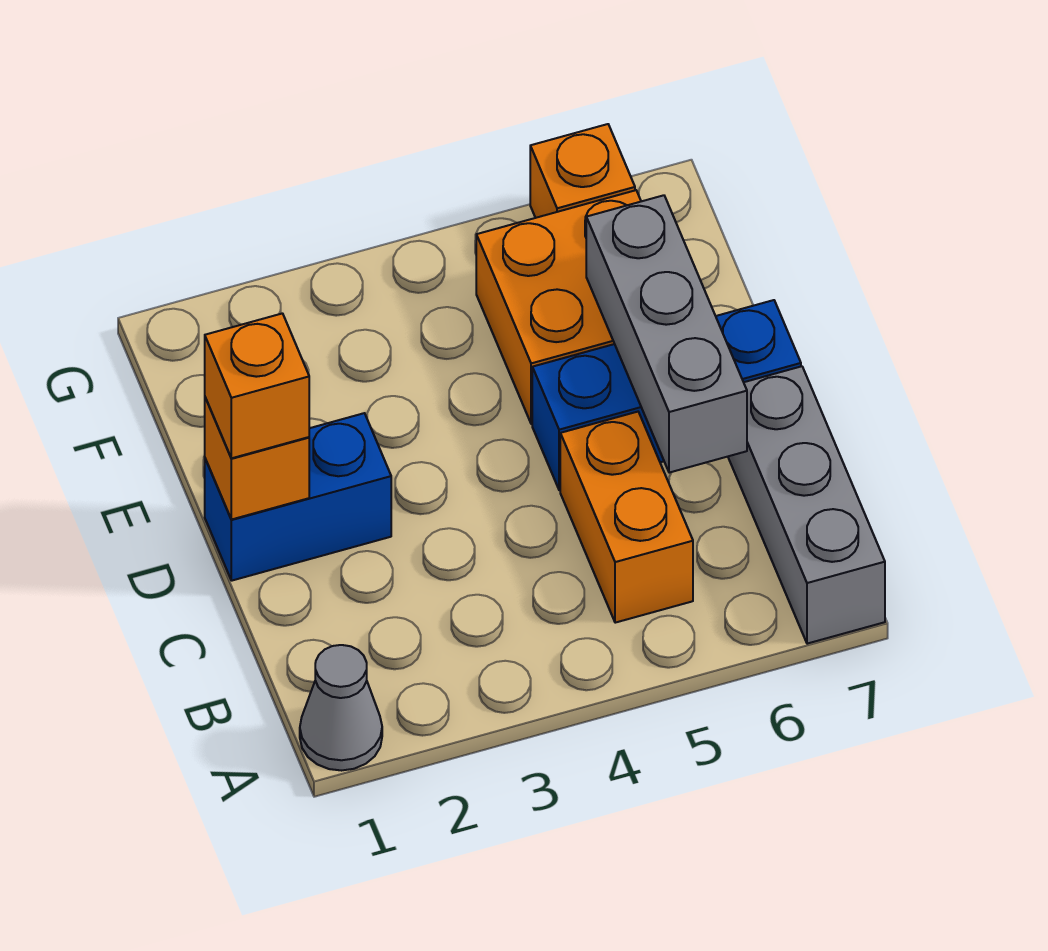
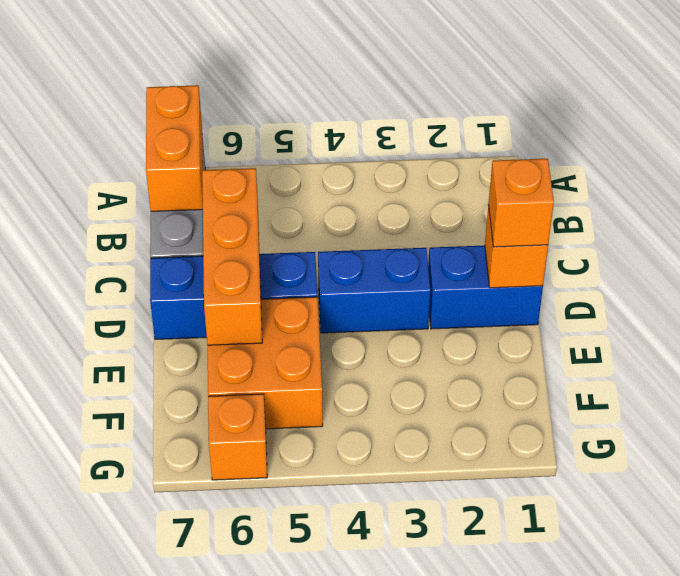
grey cone A1 level 1 -> none
orange brick B5:C5 level 1 -> orange brick A7:B7 level 2
grey brick C6:E6 level 2 -> orange brick C6:E6 level 2
none -> blue brick D3:D4 level 1

